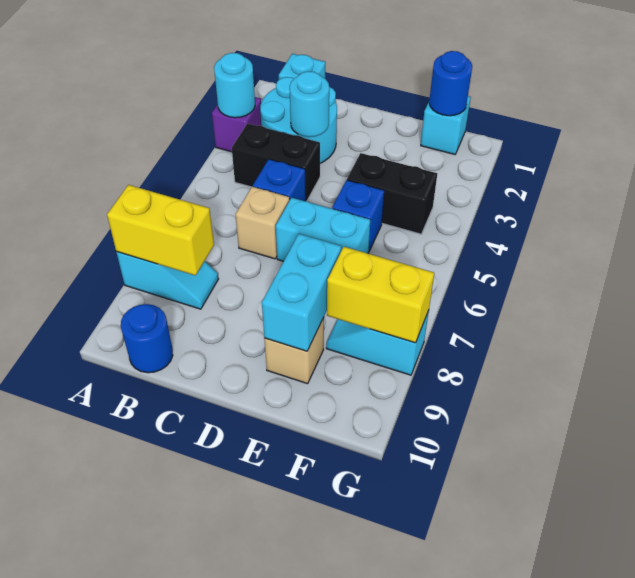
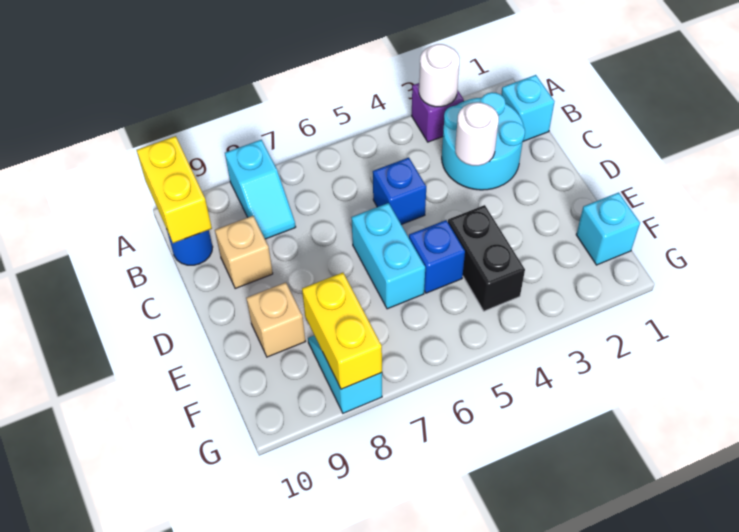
cyan round brick A3 level 2 -> white round brick A3 level 2
yellow brick A8:B8 level 2 -> yellow brick A10:B10 level 2
black brick B4:C4 level 1 -> none
cyan round brick C3 level 2 -> white round brick C3 level 2
tan brick C6 level 1 -> tan brick C9 level 1
cyan brick E8:E9 level 2 -> none
blue round brick F1 level 2 -> none

